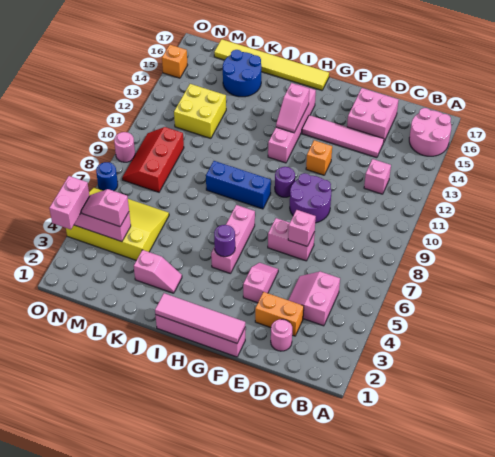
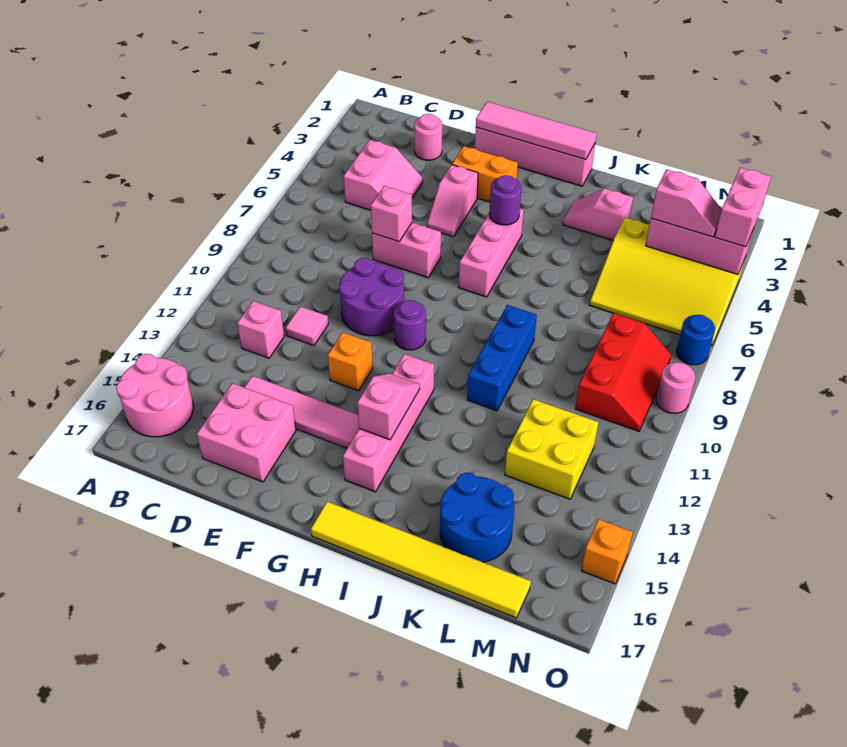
orange brick D3:E3 level 1 -> orange brick F3:G3 level 1
none -> pink tile D11 level 1
blue brick H9:J9 level 1 -> blue brick J9:J11 level 1

